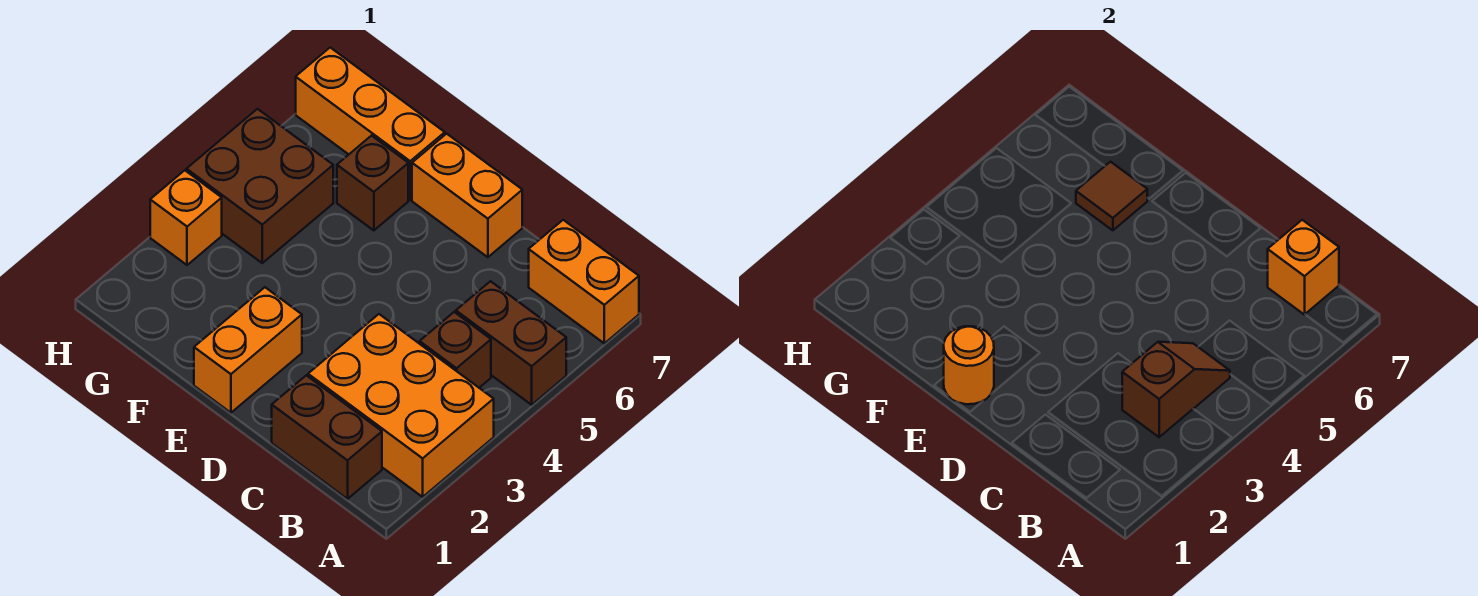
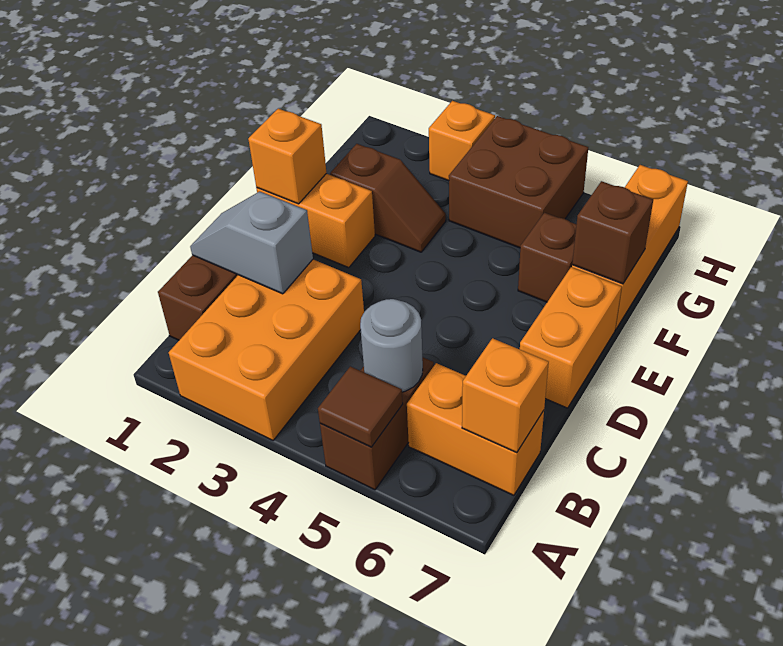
orange brick A7:B7 level 1 -> orange brick B6:B7 level 1
brown slope B3:B4 level 2 top 3 -> brown slope F2:F3 level 1 top 2
brown brick B4 level 1 -> brown brick F7 level 2
none -> grey round brick B5 level 2
none -> grey slope C1:C2 level 2 top 2
orange round brick E1 level 2 -> orange brick E1 level 2
brown tile F6 level 2 -> brown tile A5 level 2

